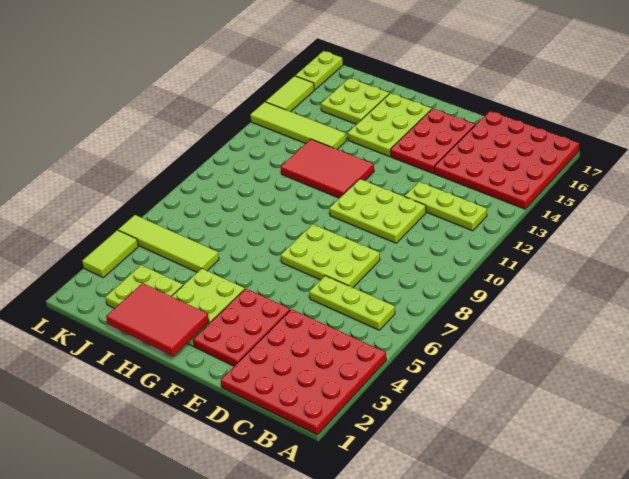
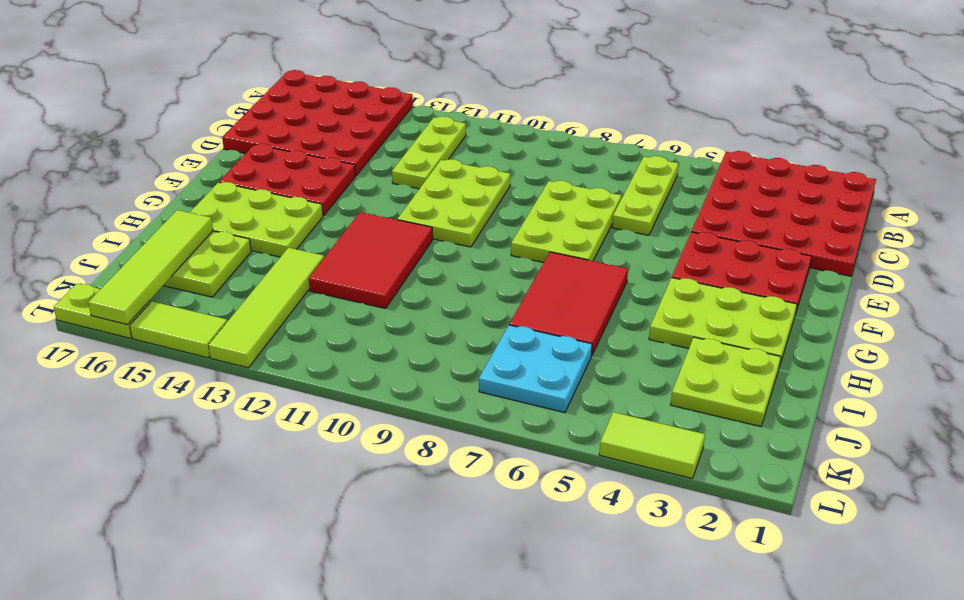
red tile G1:I2 level 2 -> red tile G6:I7 level 1
lime tile I5:L5 level 1 -> lime tile I16:L16 level 2
none -> cyan plate J6:K7 level 1

